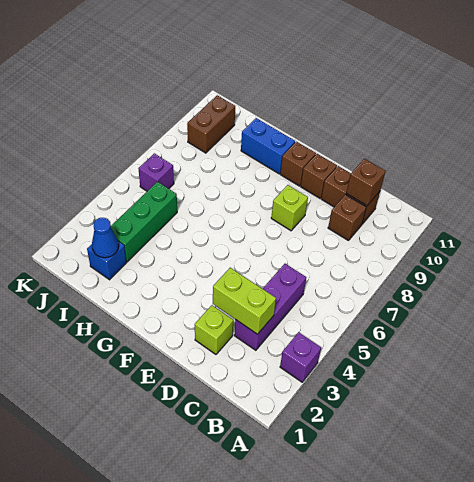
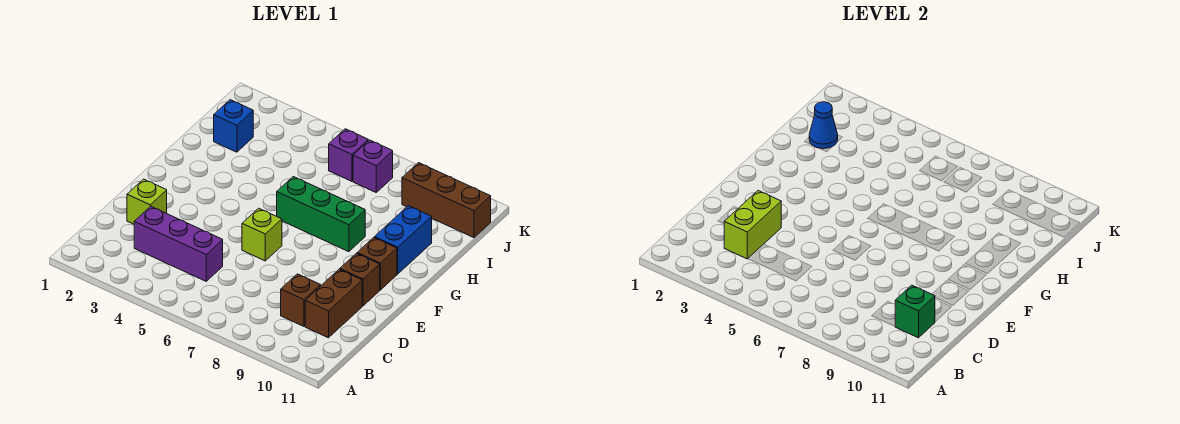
purple brick A3 level 1 -> purple brick J7 level 1
brown brick C10 level 2 -> green brick C10 level 2
lime brick E8 level 1 -> lime brick E6 level 1
green brick I3:I5 level 1 -> green brick G6:G8 level 1
brown brick J9:J10 level 1 -> brown brick J9:J11 level 1

